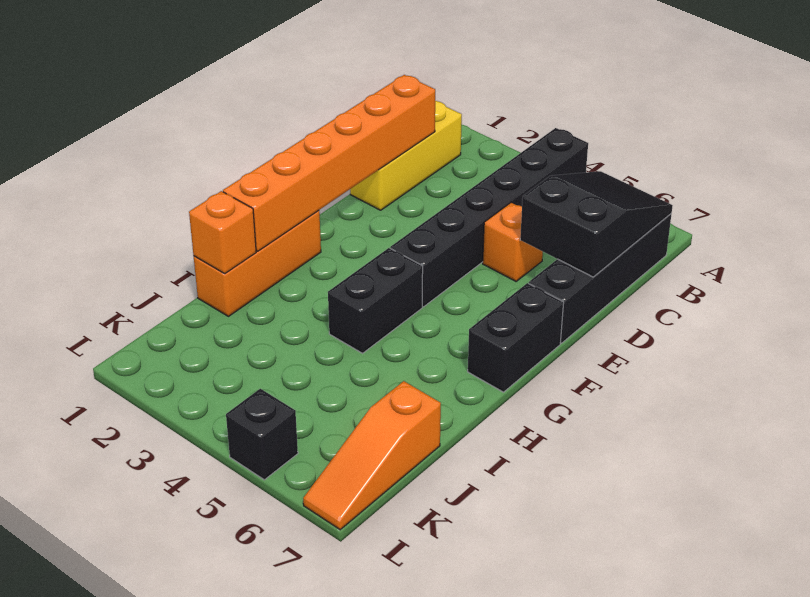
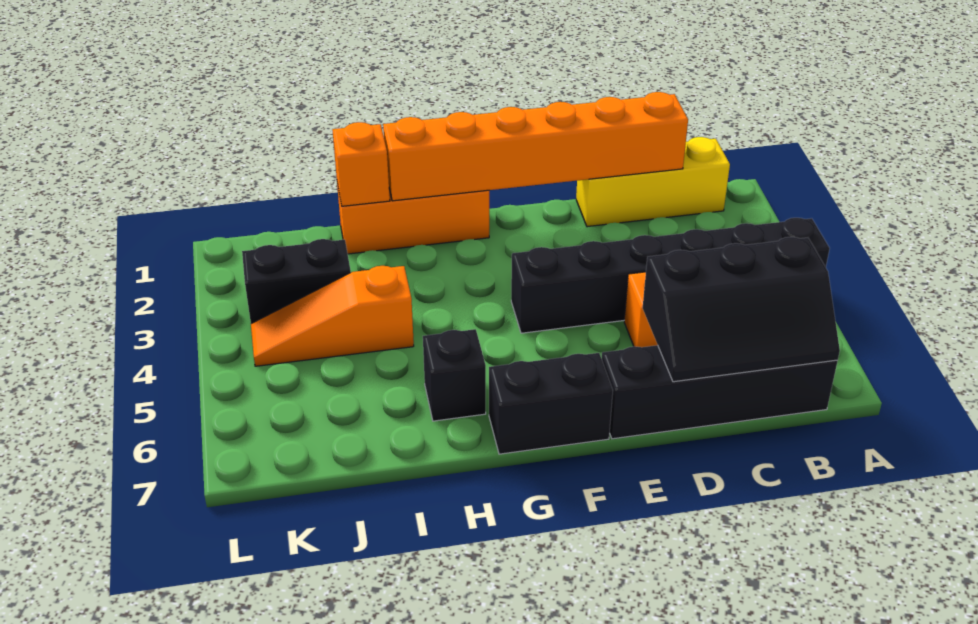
black slope B6:D7 level 2 top D -> black slope B6:D7 level 2 top 6
black brick G4:H4 level 1 -> black brick J3:K3 level 1
orange slope J7:L7 level 1 top J -> orange slope I4:K4 level 1 top I
black brick L5 level 1 -> black brick H6 level 1

